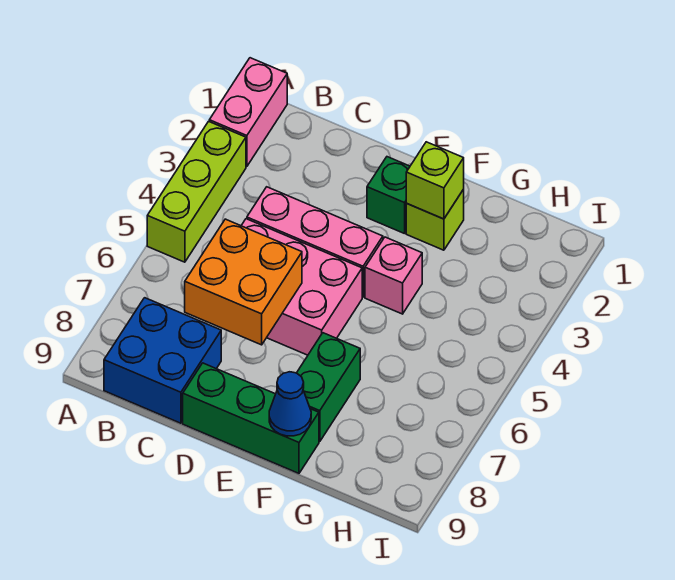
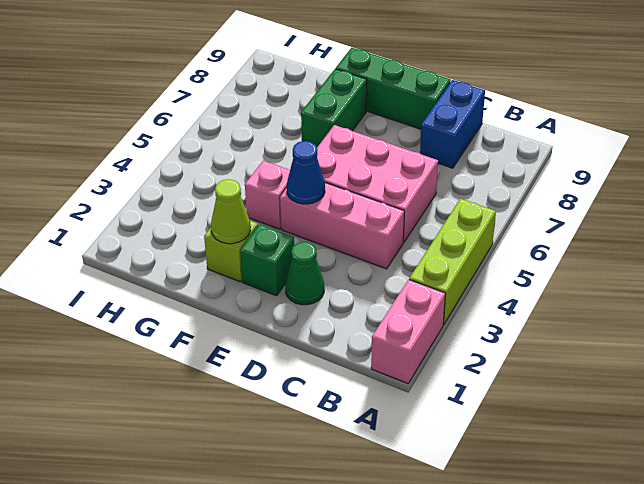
blue brick B8:C9 level 1 -> blue brick C8:C9 level 1
orange brick C6:D7 level 2 -> none
none -> green cone D2 level 1
lime brick F2 level 2 -> lime cone F2 level 2
blue cone F9 level 2 -> blue cone E4 level 2

